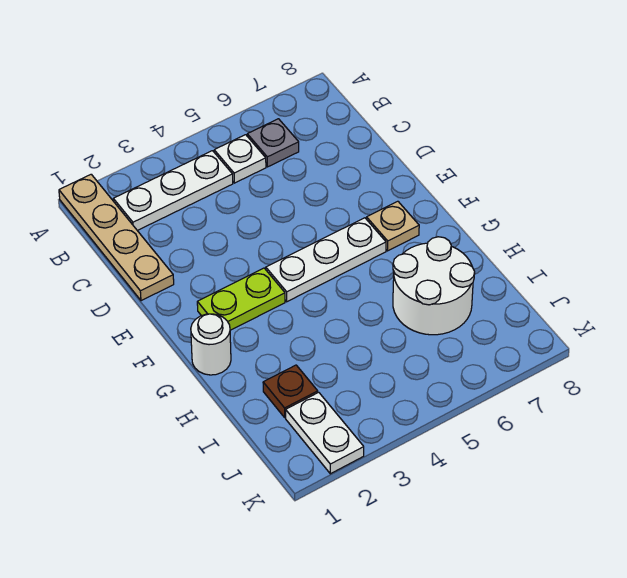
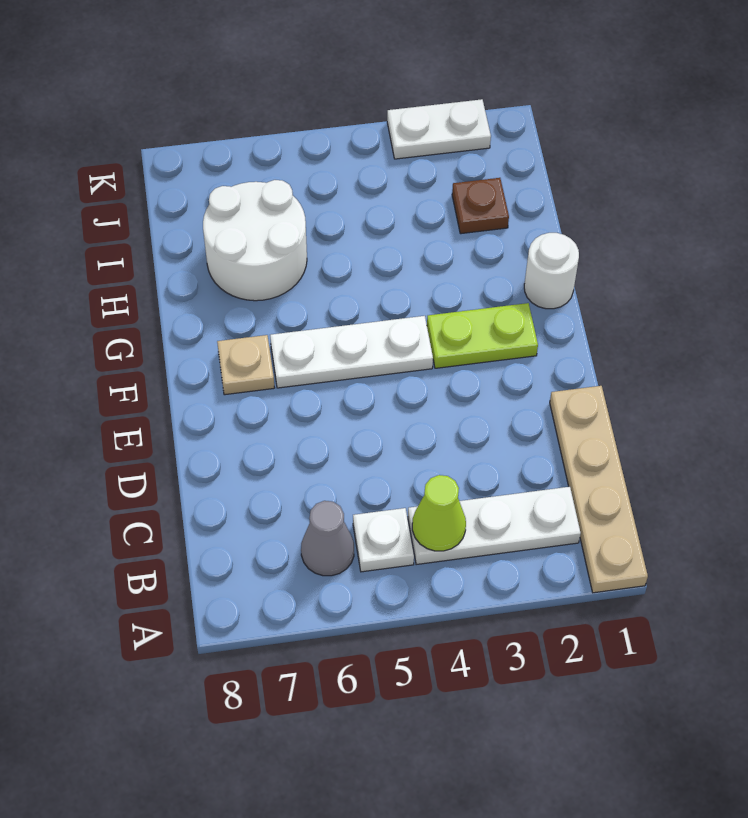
none -> lime cone B4 level 2
grey plate B6 level 1 -> grey cone B6 level 1
white plate J2:K2 level 1 -> white plate K2:K3 level 1

